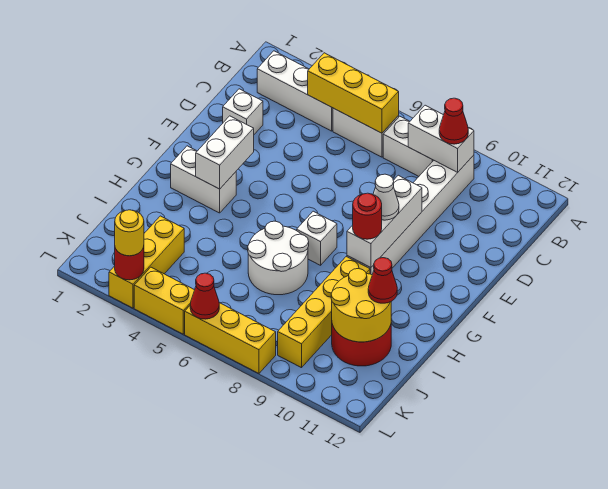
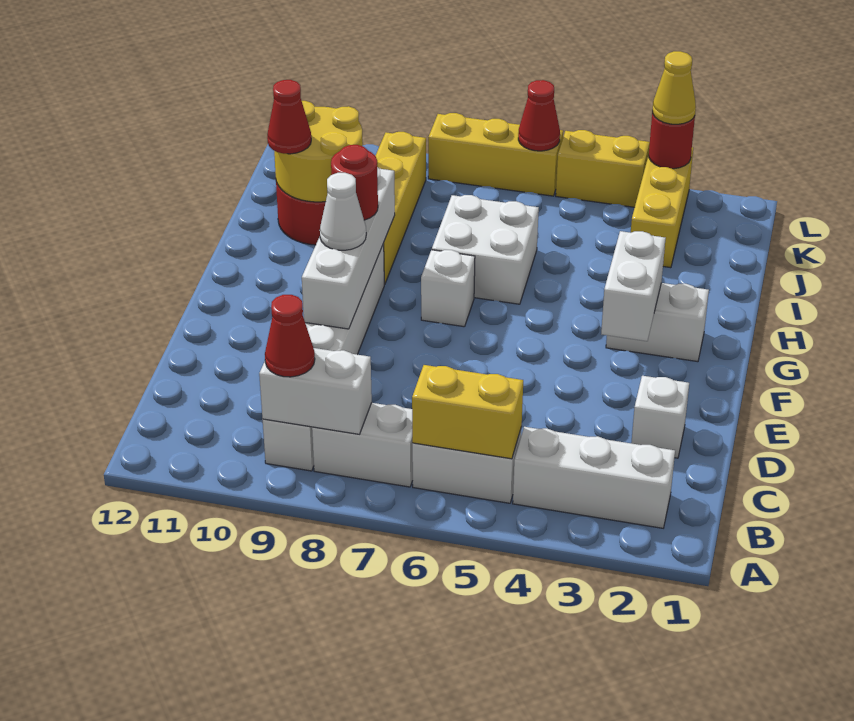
yellow brick B4:B6 level 2 -> yellow brick B5:B6 level 2
white brick E9:G9 level 2 -> white brick E9:H9 level 2
white round brick H6:I7 level 1 -> white brick H6:I7 level 1
yellow round brick L3 level 3 -> yellow cone L3 level 3

